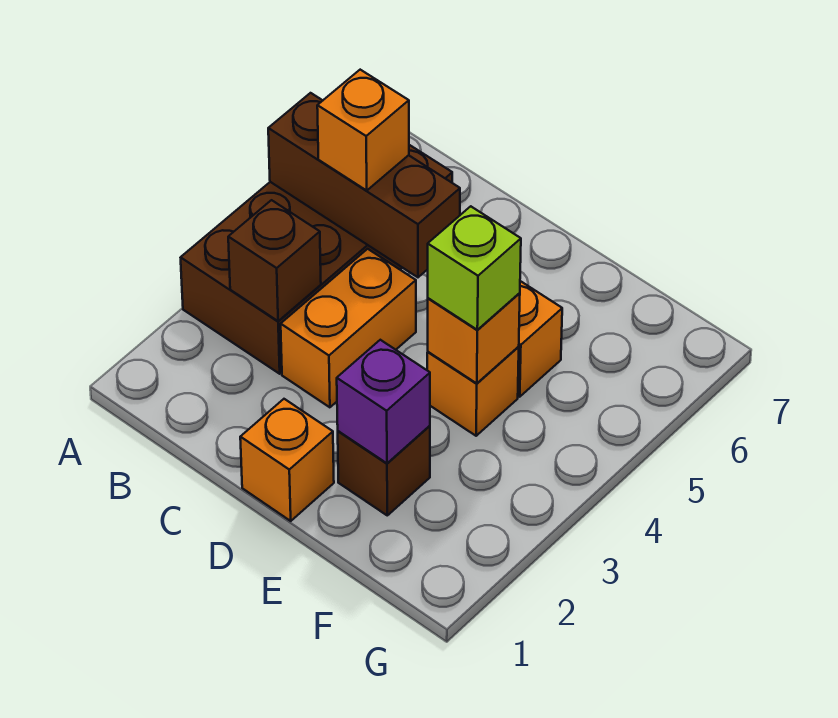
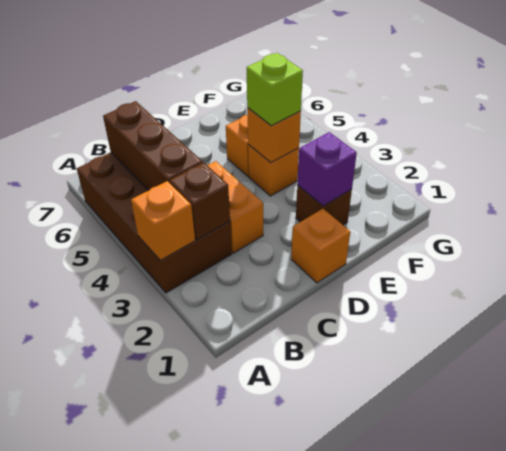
brown brick A5:C5 level 2 -> brown brick B4:B6 level 2
orange brick B5 level 3 -> orange brick A3 level 2

